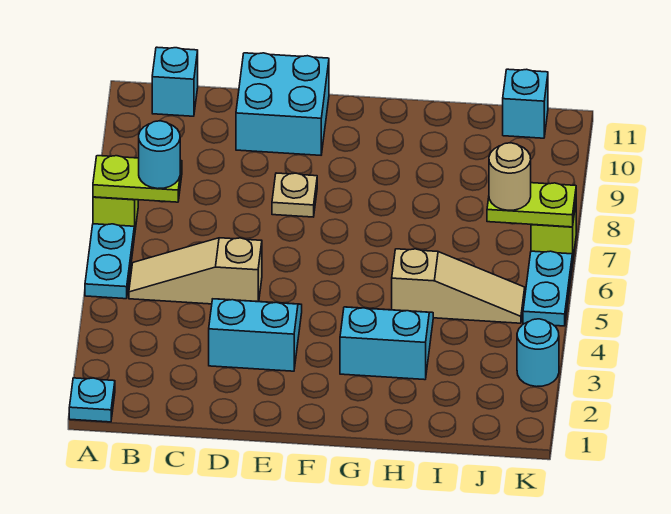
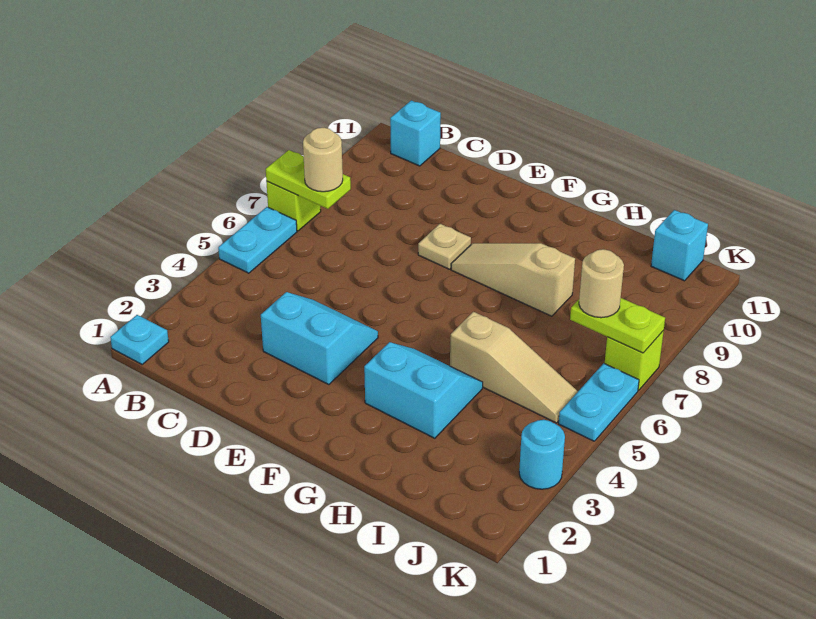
tan slope B5:D5 level 1 top D -> tan slope F8:H8 level 1 top H
cyan round brick B7 level 3 -> tan round brick B7 level 3
cyan brick D10:E11 level 1 -> none

